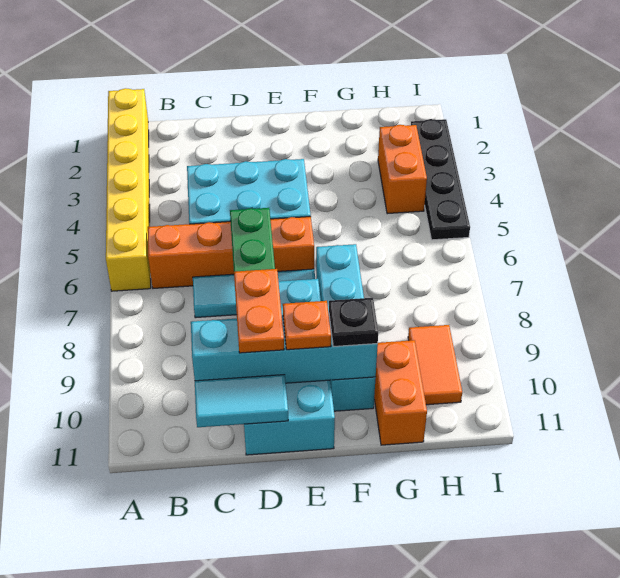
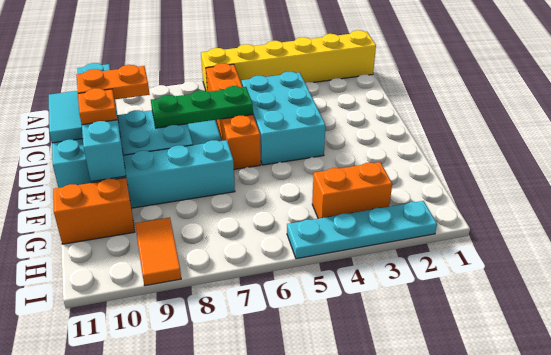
black plate F10 level 3 -> none
orange tile H9:H10 level 1 -> orange tile H9:I9 level 1
black plate I2:I5 level 1 -> cyan plate I2:I5 level 1

